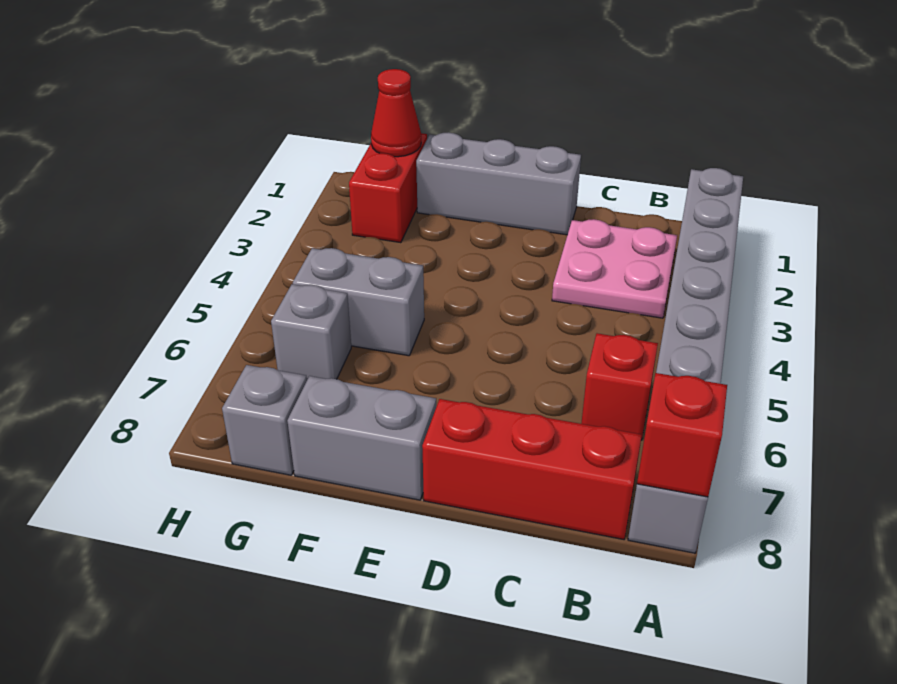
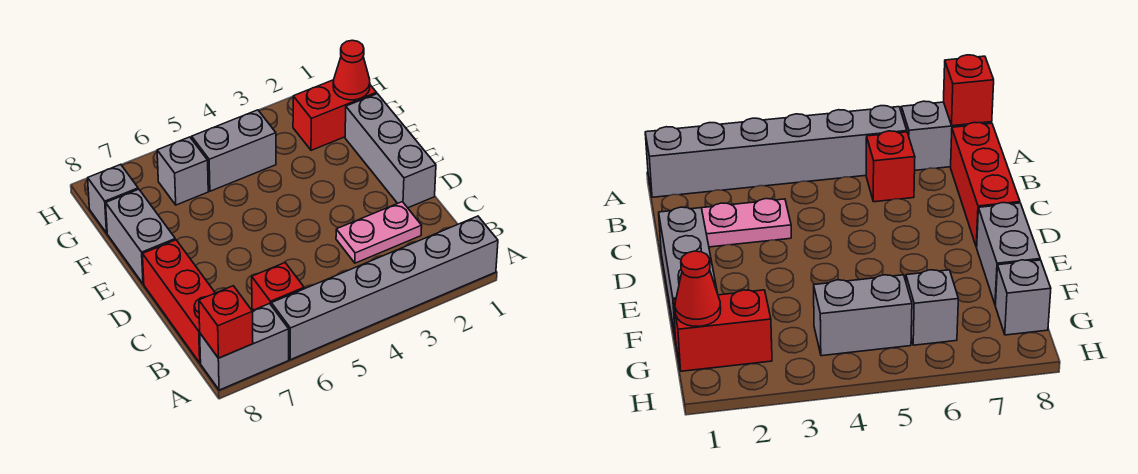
pink plate B2:C3 level 1 -> pink plate C2:C3 level 1
grey brick F5:G5 level 1 -> grey brick G4:G5 level 1

